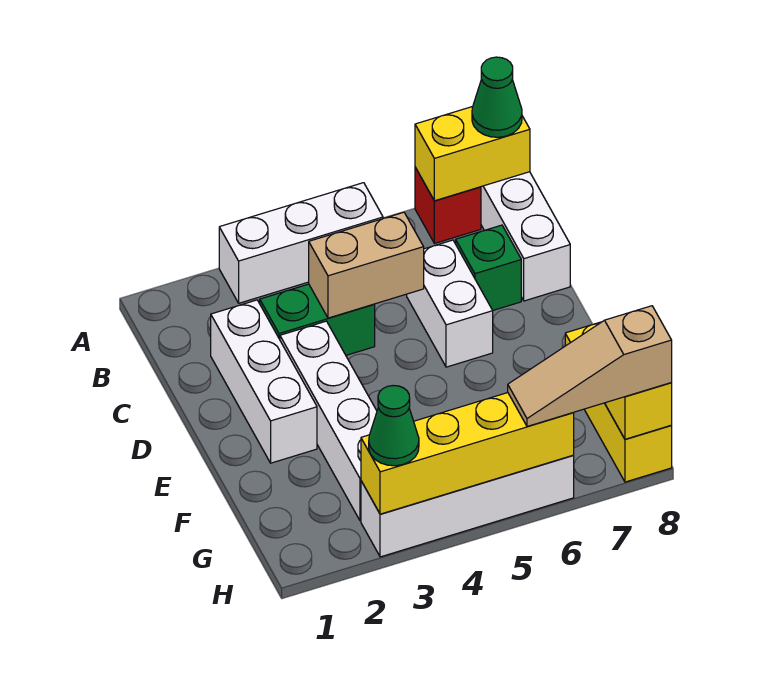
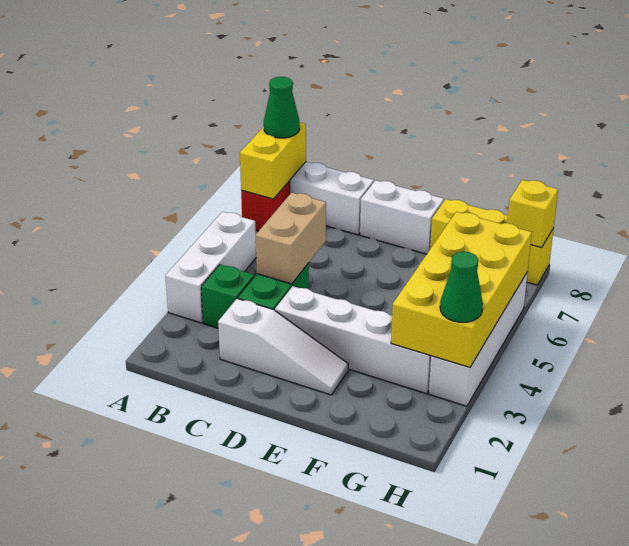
white brick C2:E2 level 1 -> white slope C2:E2 level 1 top C
white brick C6:D6 level 1 -> white brick D8:E8 level 1
green brick C7 level 1 -> green brick B3 level 1
yellow brick H3:H6 level 2 -> yellow brick G3:H6 level 2
tan slope H6:H8 level 3 top 8 -> none

